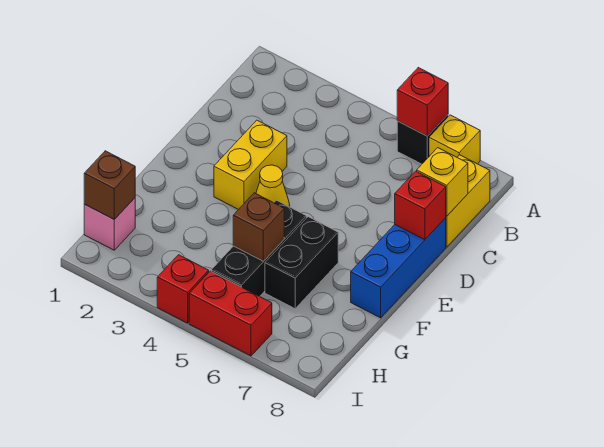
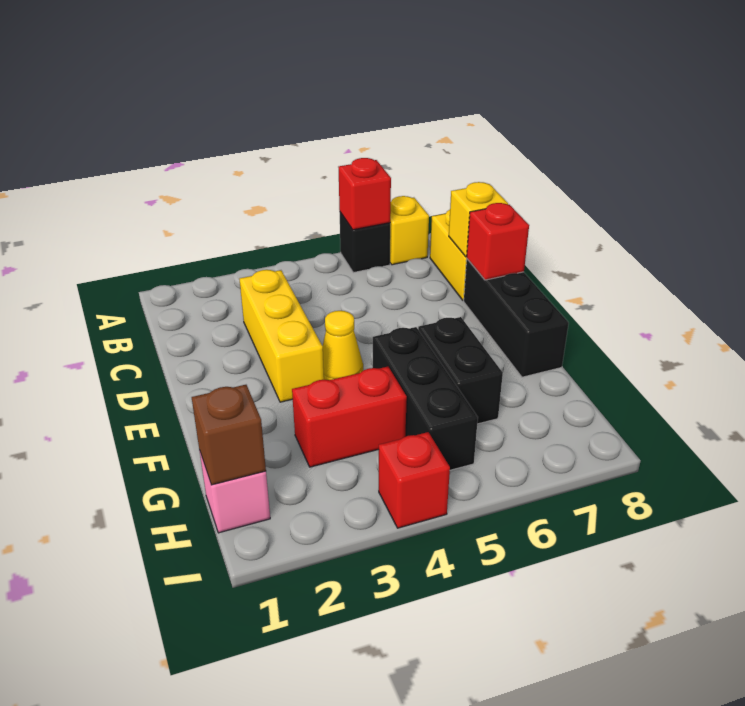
yellow brick D3:E3 level 1 -> yellow brick C3:E3 level 1
blue brick D8:F8 level 1 -> black brick D8:F8 level 1
brown brick G5 level 2 -> none
red brick I5:I6 level 1 -> red brick G3:G4 level 1

